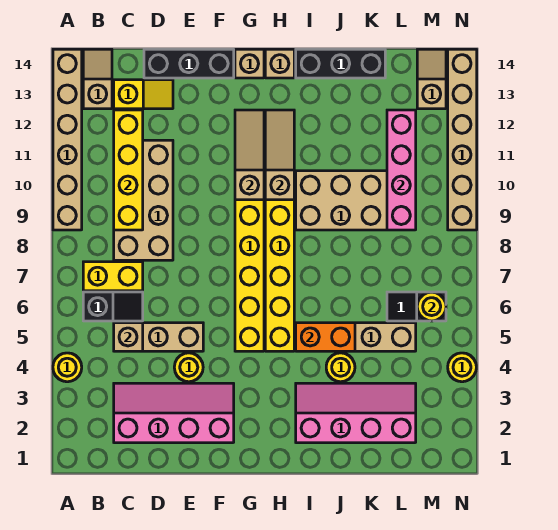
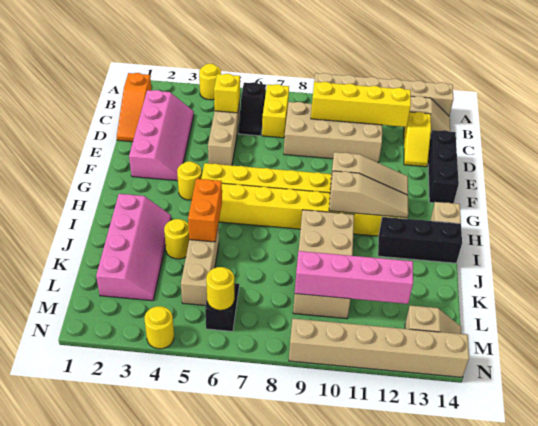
none -> orange slope B1:D1 level 1 top B
tan brick C5 level 2 -> yellow brick C5 level 2
yellow round brick E4 level 1 -> yellow round brick G4 level 1
tan brick G14 level 1 -> none
black brick I14:K14 level 1 -> black brick I12:I14 level 1

